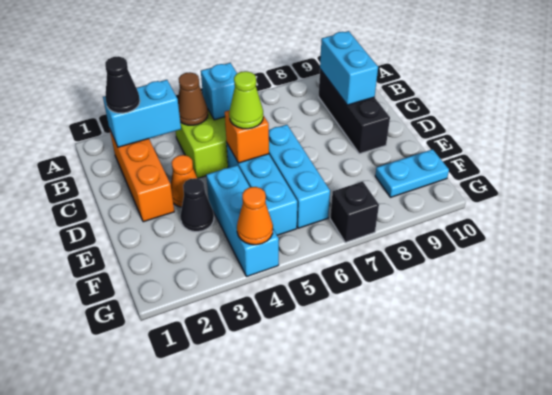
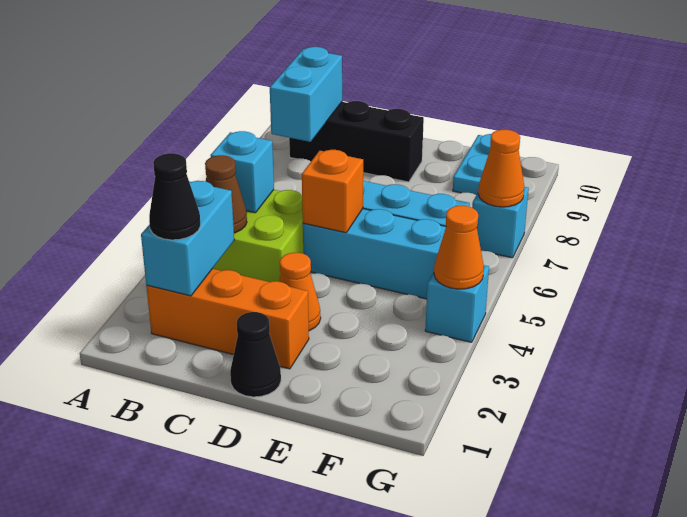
cyan brick B9:C9 level 2 -> cyan brick B8:B9 level 2
lime cone D5 level 3 -> none
black cone E3 level 1 -> black cone D1 level 1
cyan brick E4:G4 level 1 -> cyan brick G4 level 1
black brick G7 level 1 -> cyan brick G7 level 1
none -> orange cone G7 level 2

